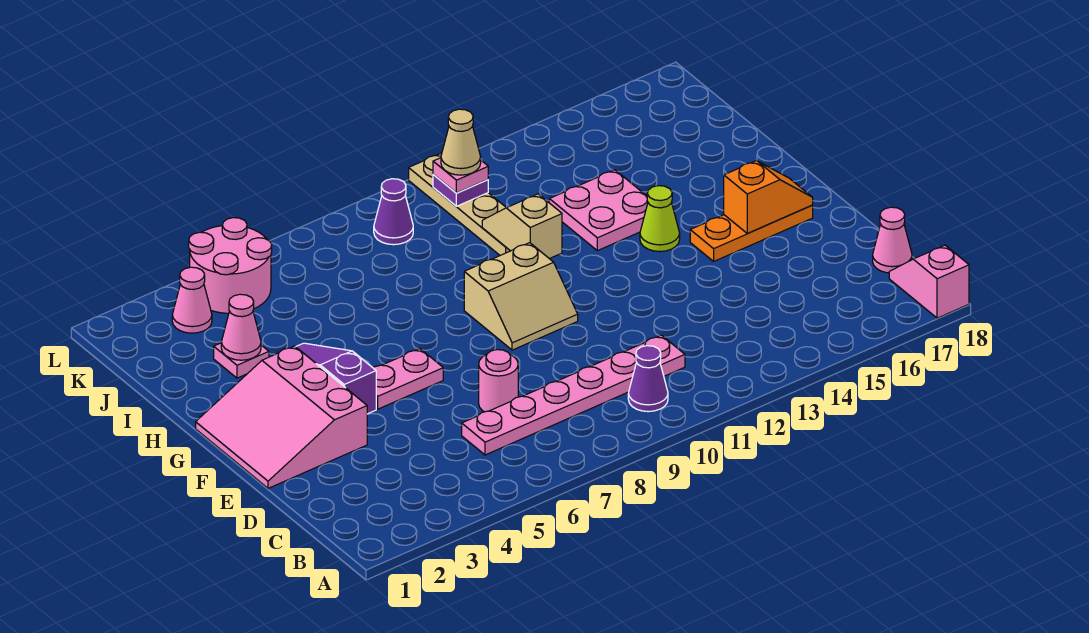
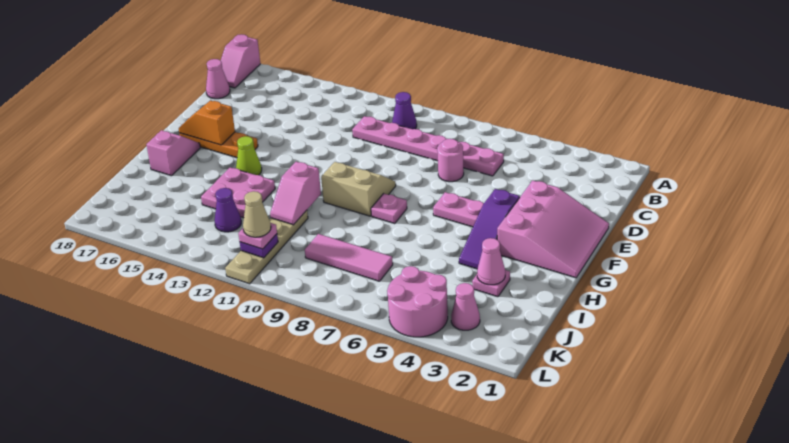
none -> pink plate G8 level 1
none -> pink slope G17:H17 level 1 top H
tan slope H11:I11 level 2 top H -> pink slope H11:I11 level 2 top H
none -> pink tile J7:J9 level 1
purple cone K9 level 1 -> purple cone J13 level 1

